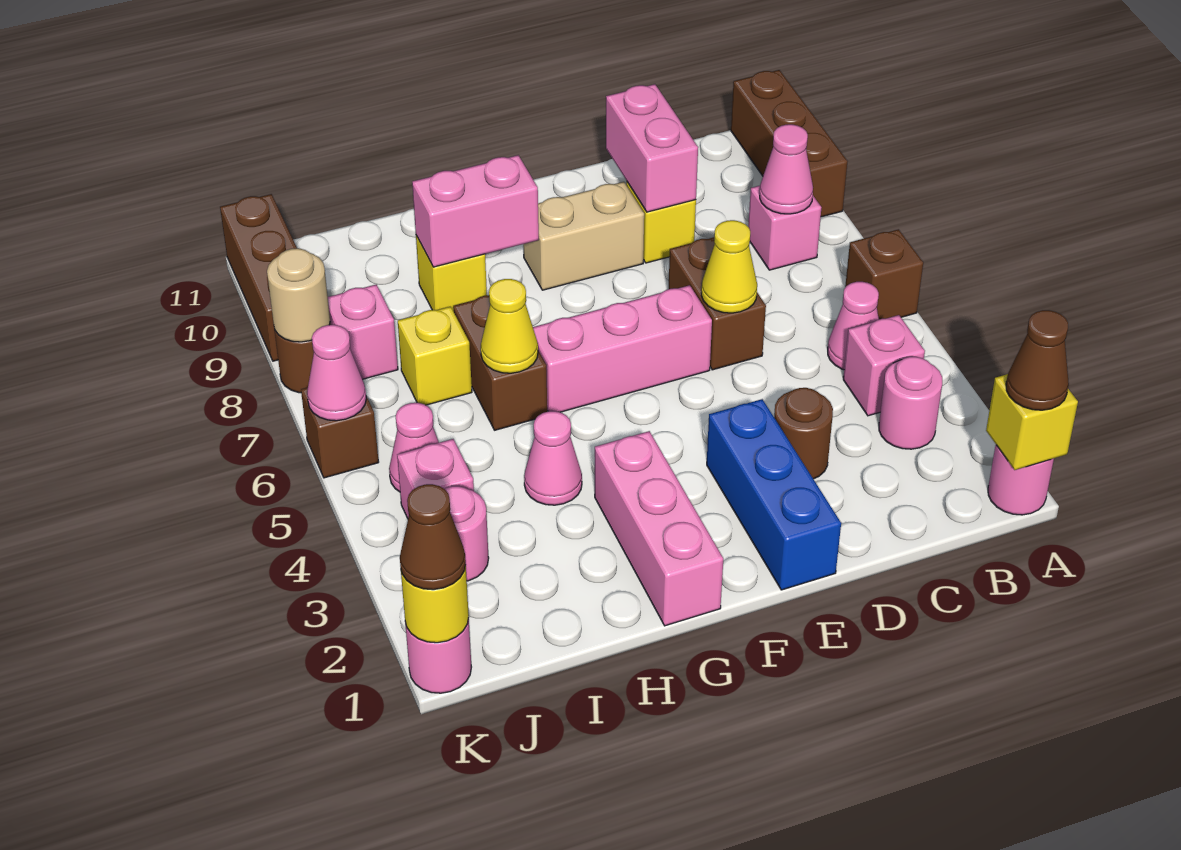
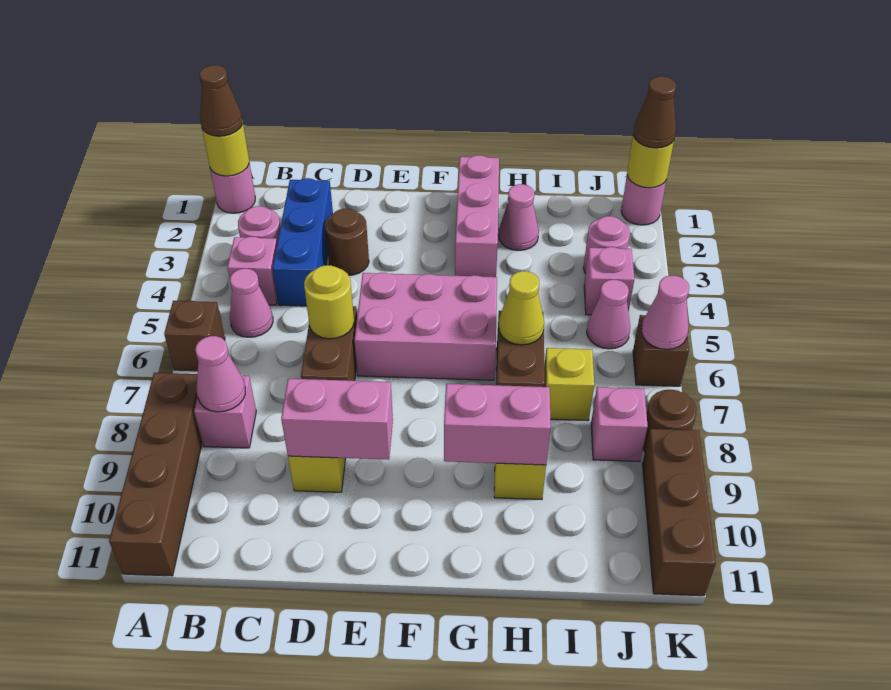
yellow brick A1 level 2 -> yellow round brick A1 level 2
brown brick A9:A11 level 1 -> brown brick A8:A11 level 1
yellow cone D6 level 2 -> yellow round brick D6 level 2
pink brick D9:D10 level 2 -> pink brick D9:E9 level 2
blue brick E1:E3 level 1 -> blue brick C2:C4 level 1
pink brick E6:G6 level 1 -> pink brick E5:G6 level 1
tan brick E9:F9 level 1 -> none
pink cone H4 level 1 -> pink cone H2 level 1
tan round brick K8 level 2 -> none

